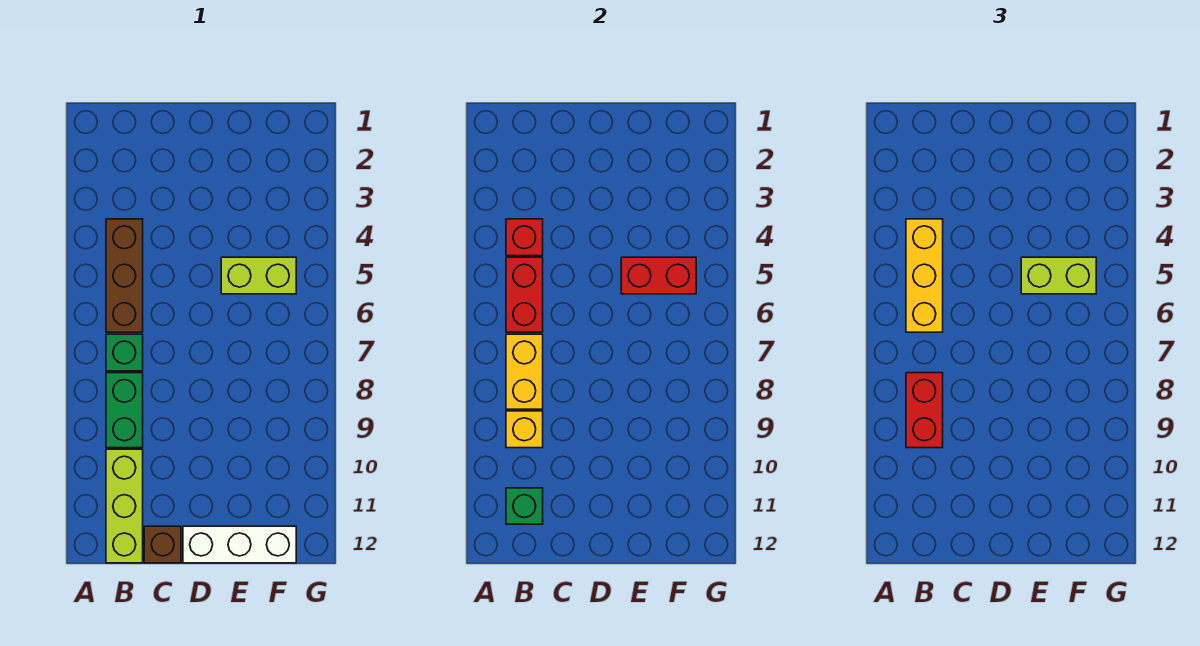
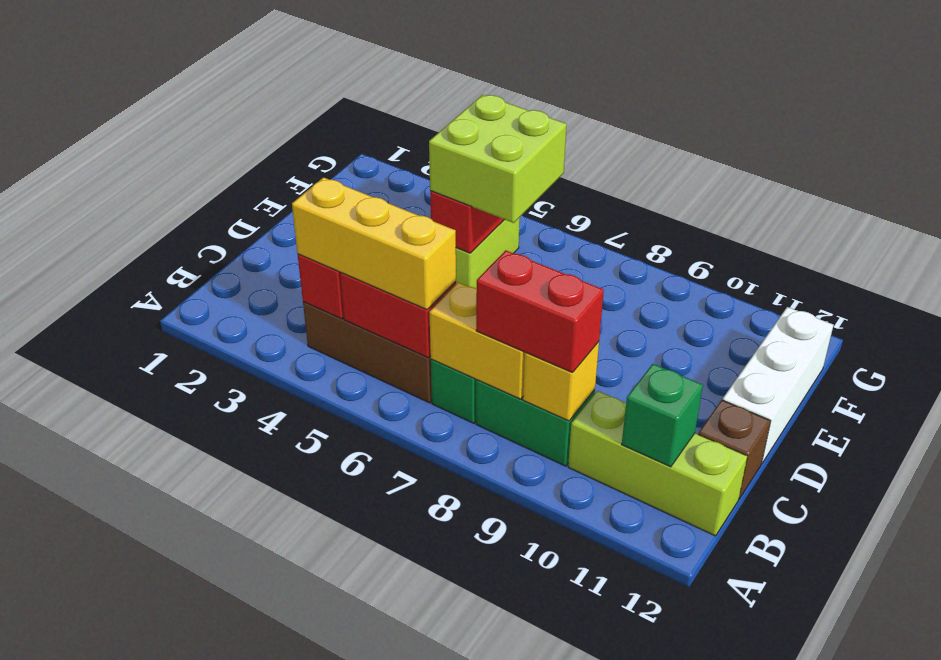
lime brick E5:F5 level 3 -> lime brick E5:F6 level 3

